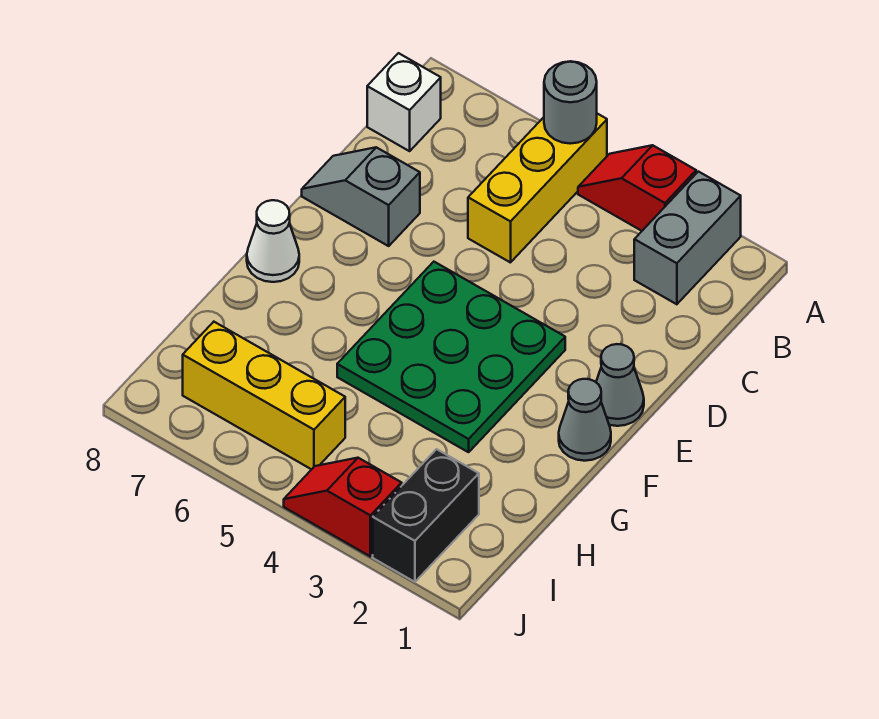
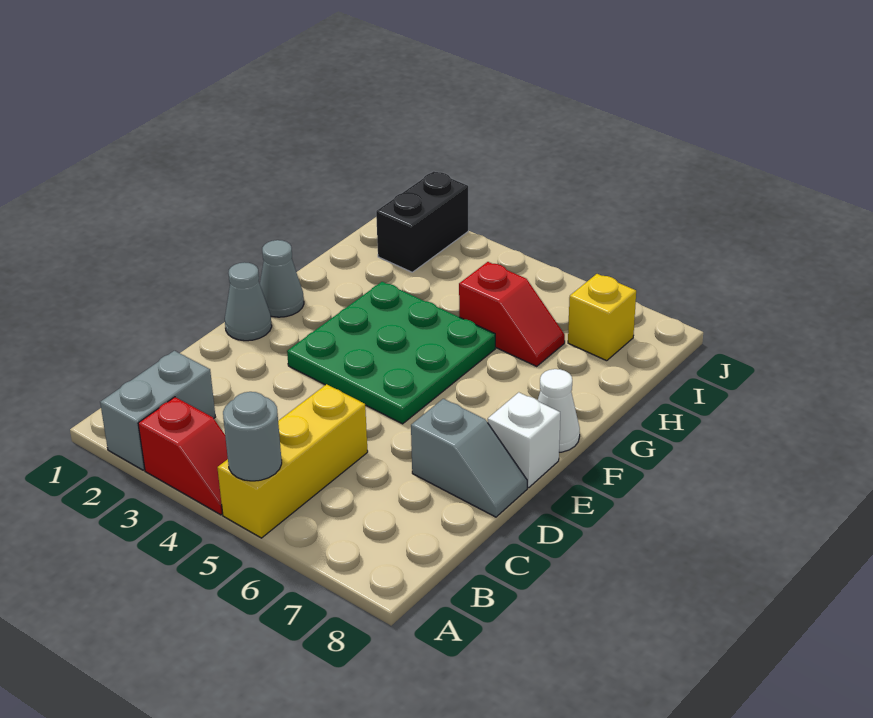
white brick B8 level 1 -> white brick E8 level 1
yellow brick I5:I7 level 1 -> yellow brick I7 level 1
red slope J3:J4 level 1 top 3 -> red slope H5:H6 level 1 top 5

